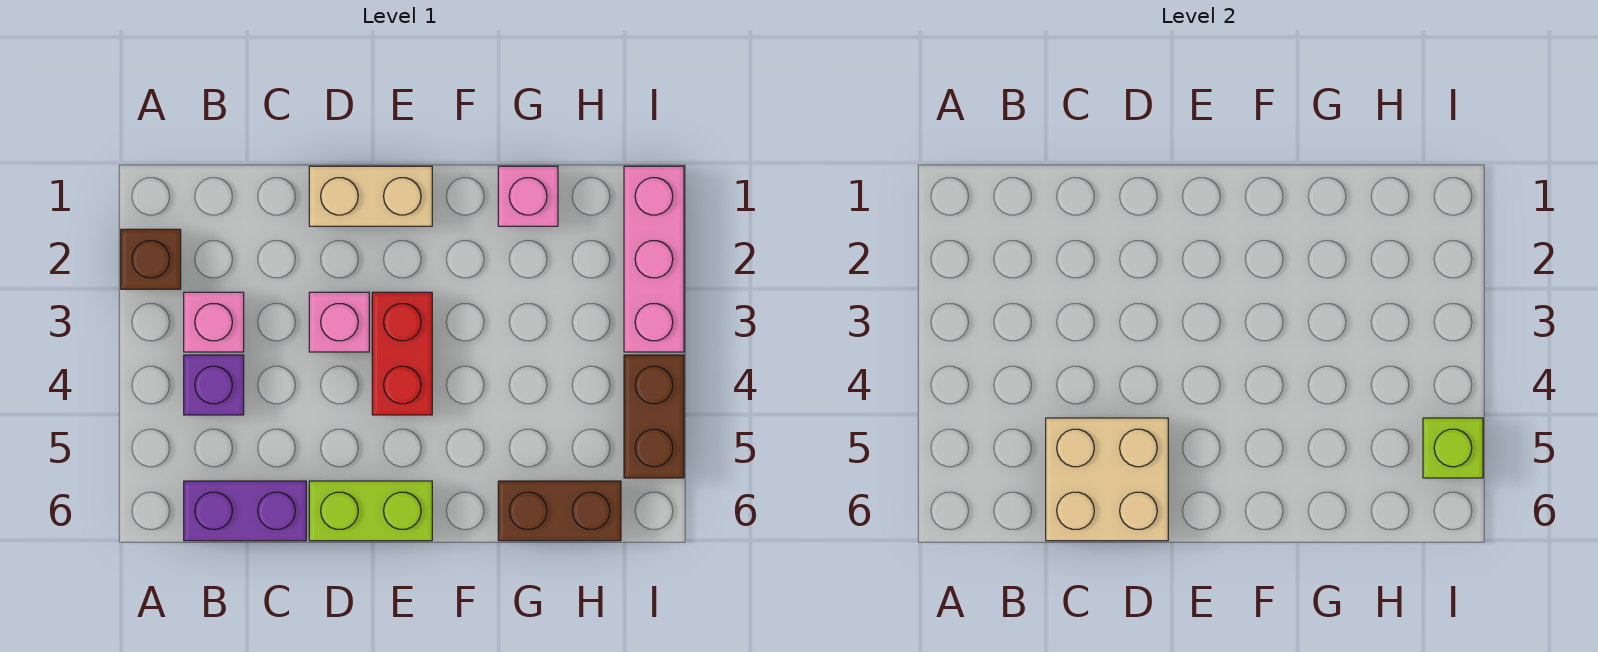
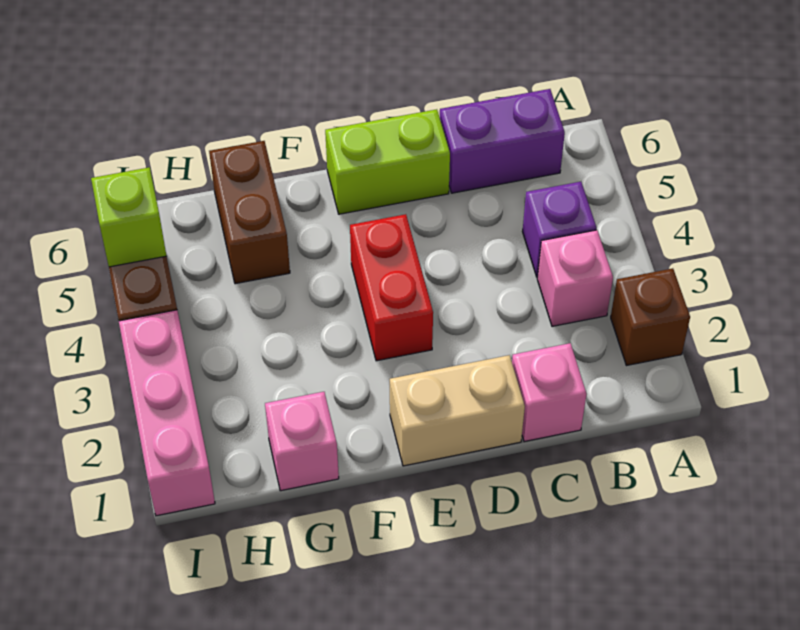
tan brick C5:D6 level 2 -> none
pink brick D3 level 1 -> pink brick C1 level 1
brown brick G6:H6 level 1 -> brown brick G5:G6 level 1

